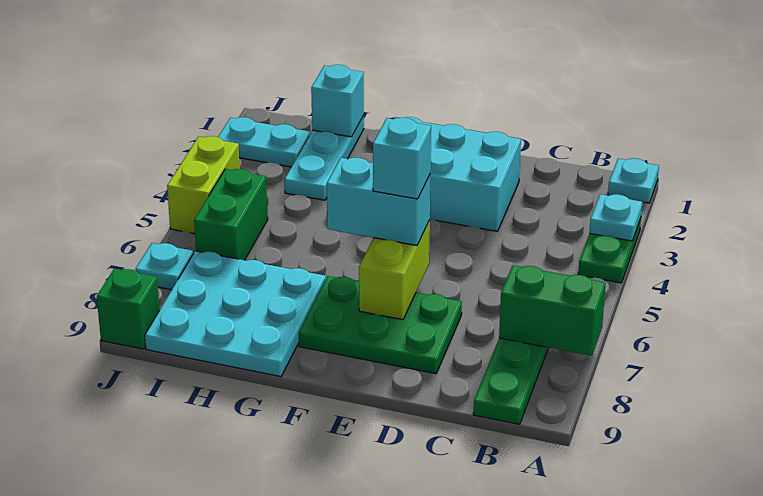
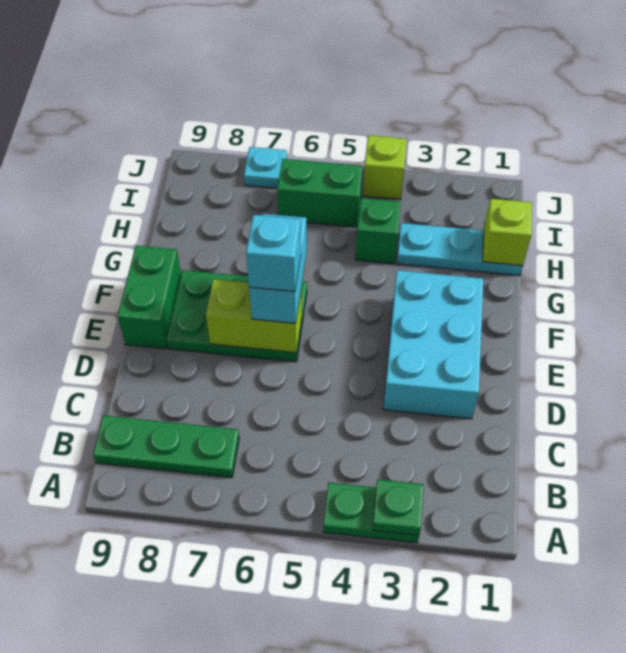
cyan plate A1 level 1 -> none
cyan plate A3 level 2 -> green plate A3 level 2
green brick A7:B7 level 2 -> green brick E9:F9 level 1
green plate D7:F8 level 1 -> green plate E6:F8 level 1
cyan plate G7:I9 level 1 -> none
cyan brick H1 level 2 -> lime brick H1 level 2
cyan plate I2:J2 level 1 -> none
lime brick J4:J5 level 1 -> lime brick J4 level 1
green brick J9 level 1 -> green brick H4 level 1

